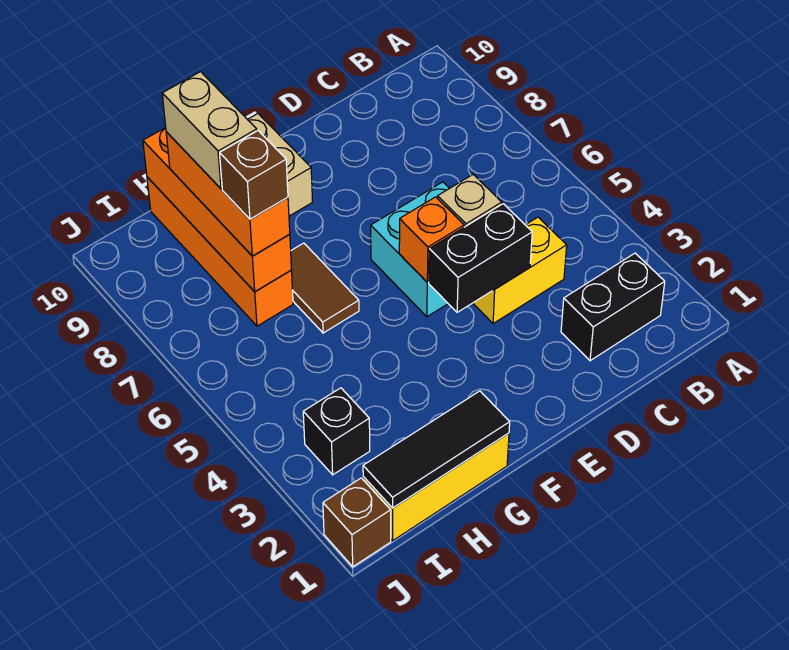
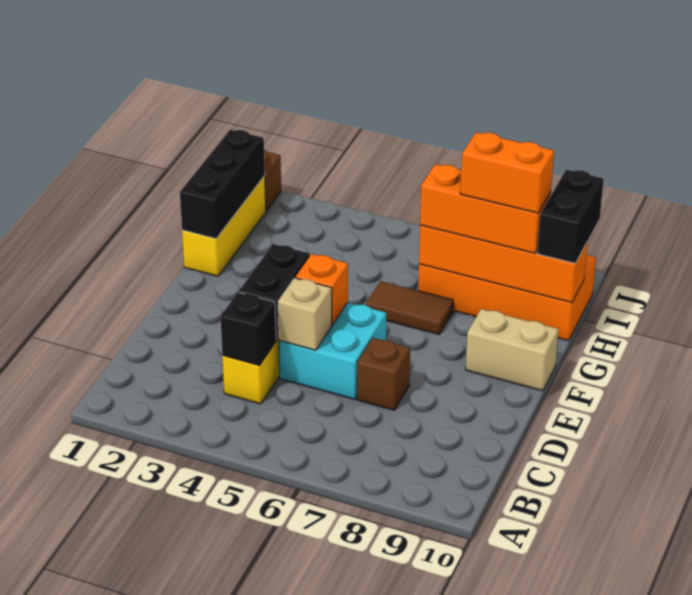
black brick B2:C2 level 1 -> black brick H10:I10 level 3
black tile G1:I1 level 2 -> black brick G1:I1 level 2
orange brick H7:H10 level 1 -> orange brick H7:I10 level 1
brown brick H7 level 4 -> brown brick D7 level 1
tan brick H8:H9 level 4 -> orange brick H8:H9 level 4
black brick I3 level 1 -> black brick C4 level 2

